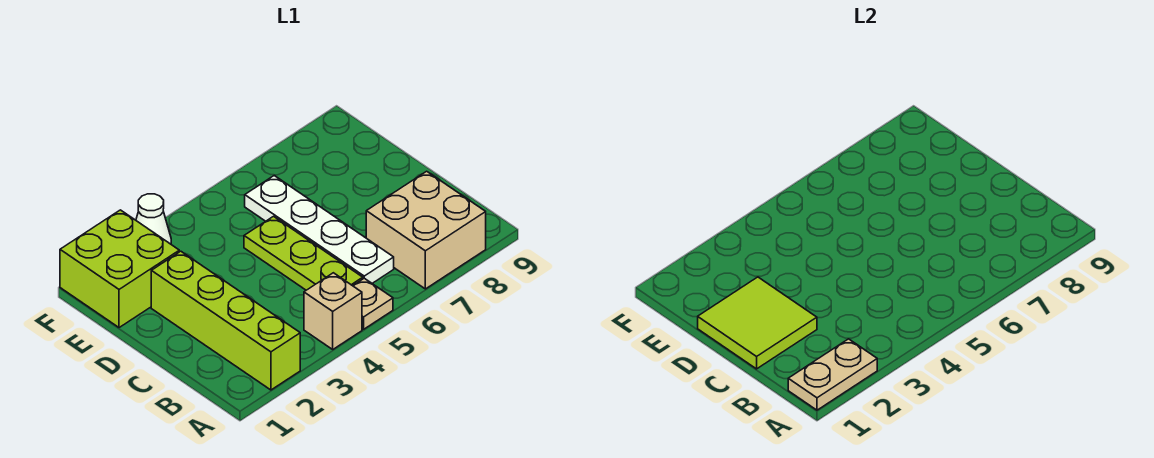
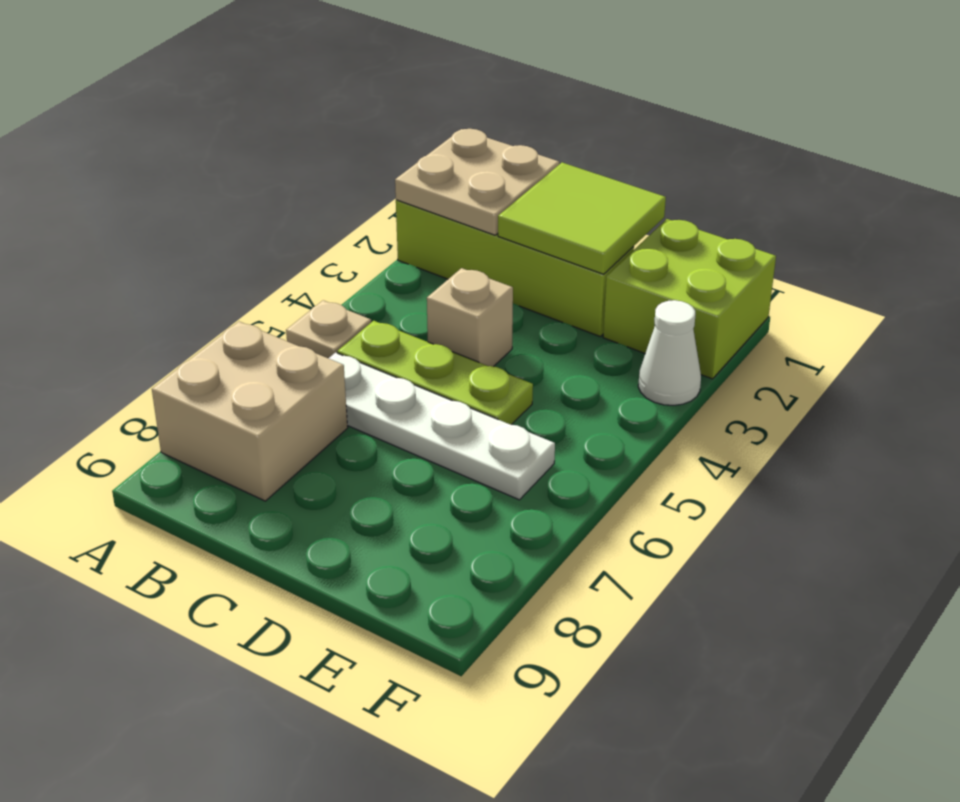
tan plate A1:A2 level 2 -> tan plate A1:B2 level 2
tan brick A4 level 1 -> tan brick C4 level 1

